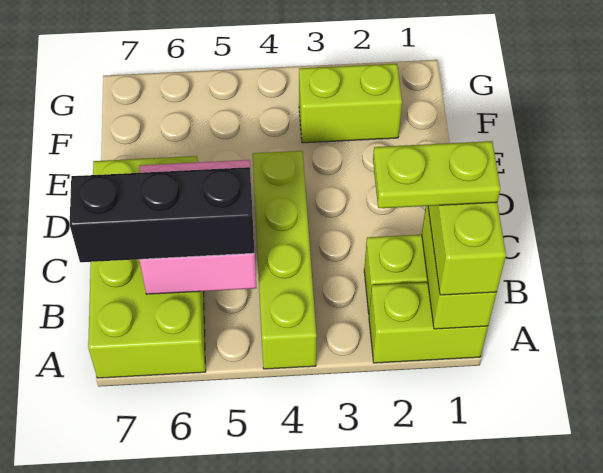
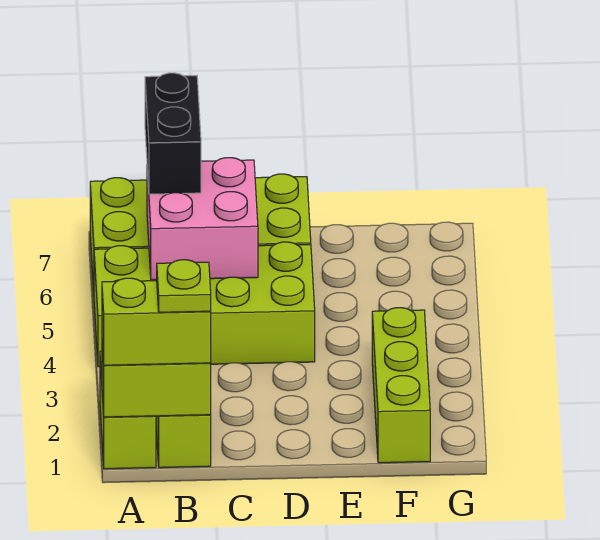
lime brick A4:D4 level 1 -> lime brick A4:D5 level 1
lime plate B1:B2 level 4 -> lime plate B1 level 4
black brick B5:B7 level 3 -> black brick B6:B7 level 3
lime brick F2:F3 level 1 -> lime brick F1:F3 level 1

